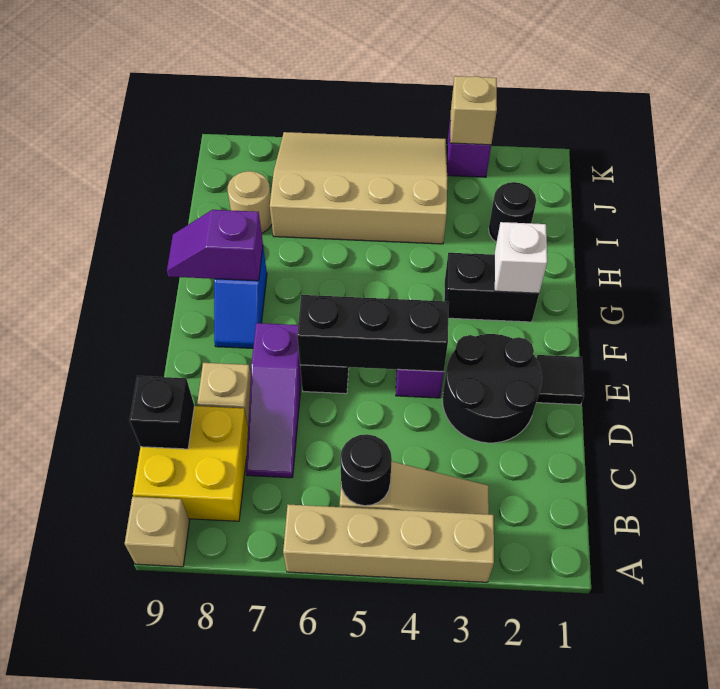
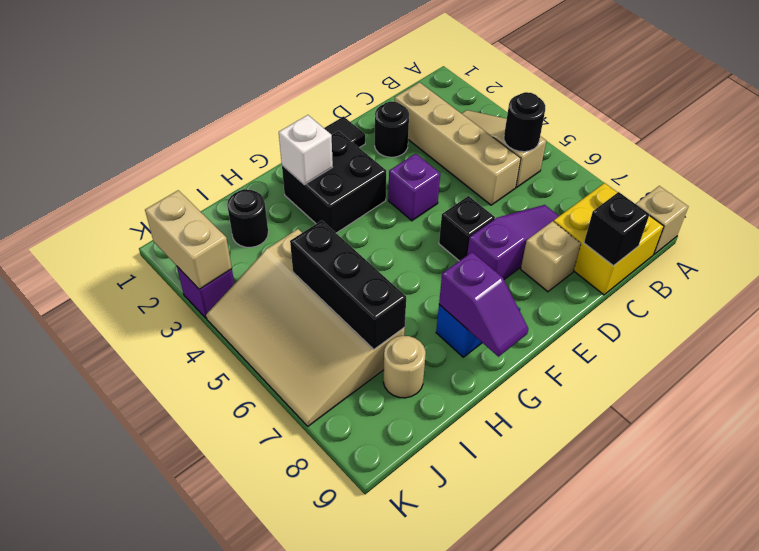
tan brick A3:A6 level 1 -> tan brick C2:C5 level 1
black round brick D2:E3 level 1 -> black round brick D2 level 1
black brick E4:E6 level 2 -> black brick I5:I7 level 2
black brick G2:G3 level 1 -> black brick F2:G3 level 1
tan brick K3 level 2 -> tan brick K2:K3 level 2

